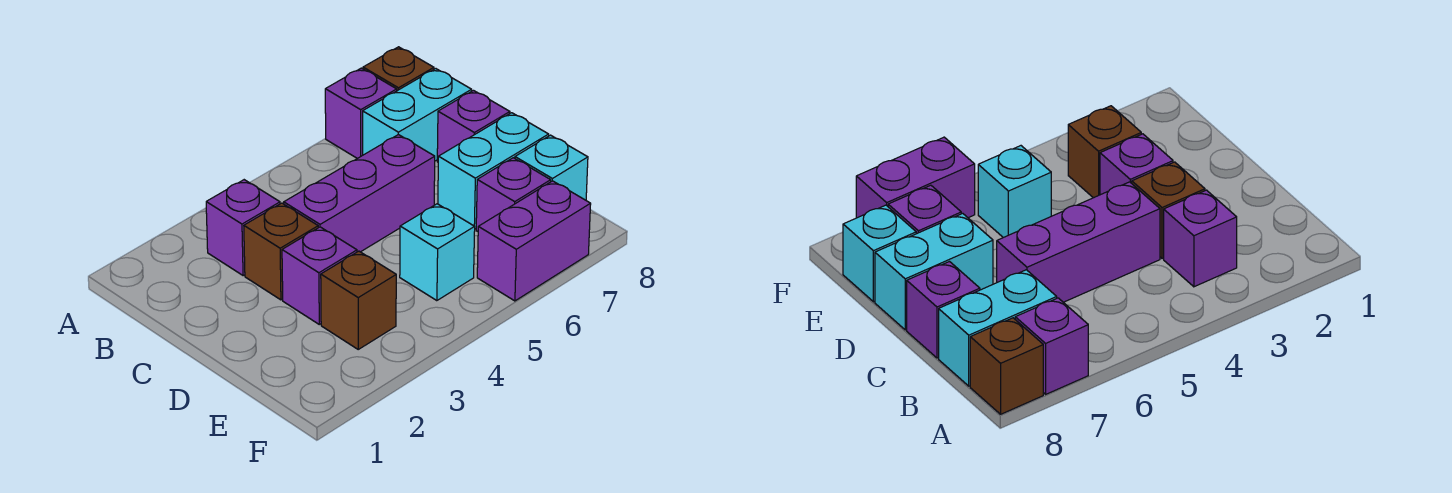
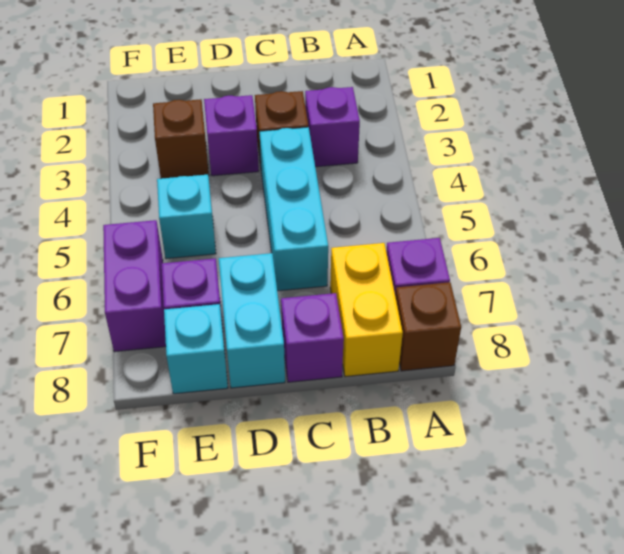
cyan brick B7:B8 level 1 -> yellow brick B7:B8 level 1
purple brick C4:C6 level 1 -> cyan brick C4:C6 level 1

